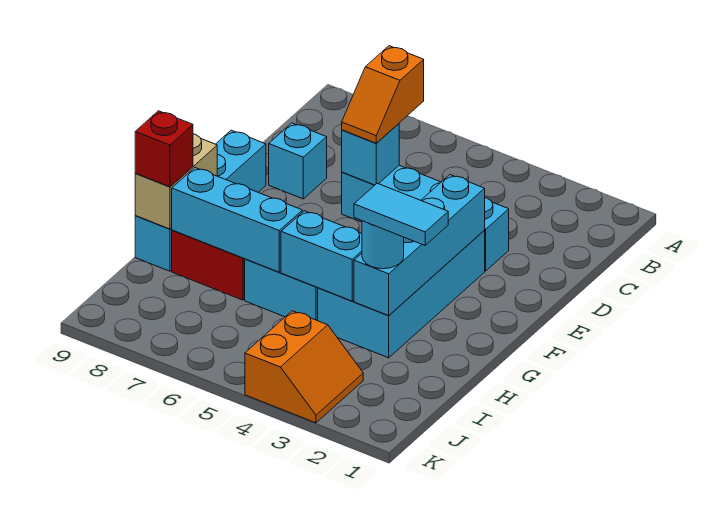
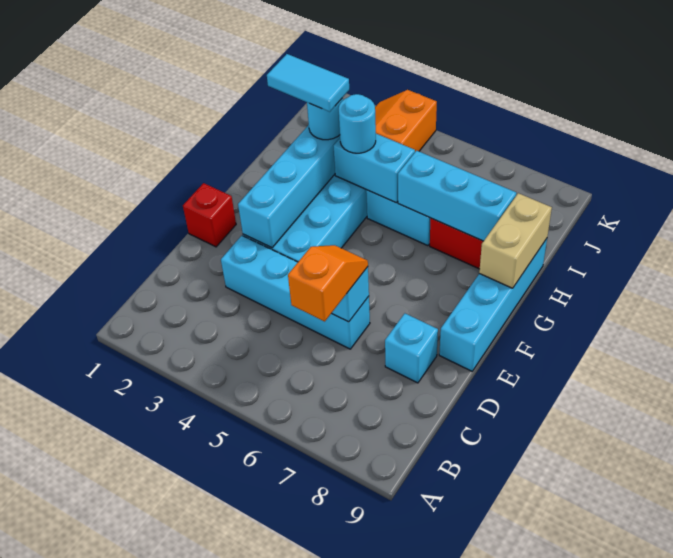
none -> cyan round brick H4 level 3
red brick H9 level 3 -> red brick E1 level 1

